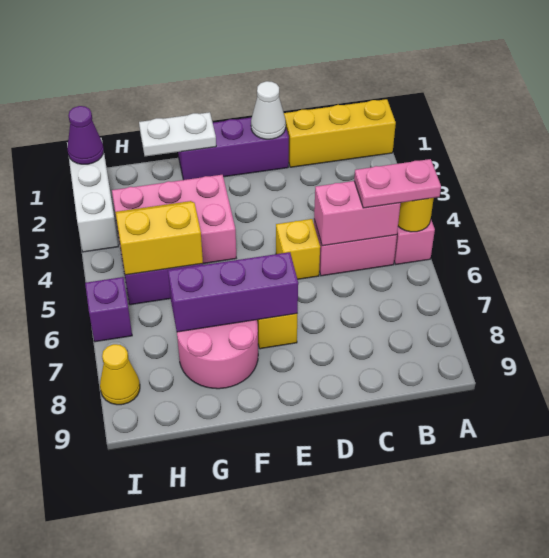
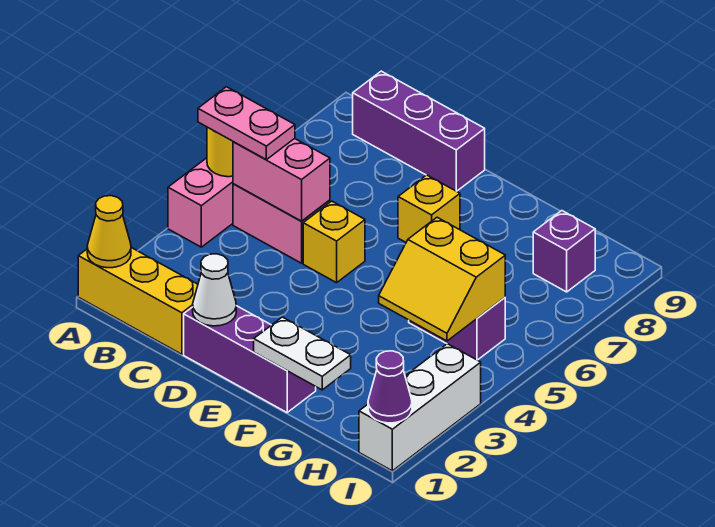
purple brick E7:G7 level 2 -> purple brick B9:D9 level 1
pink brick F3:H4 level 1 -> none
pink round brick F7:G8 level 1 -> none
purple brick I6 level 1 -> purple brick H8 level 1
yellow cone I8 level 1 -> yellow cone A1 level 2

